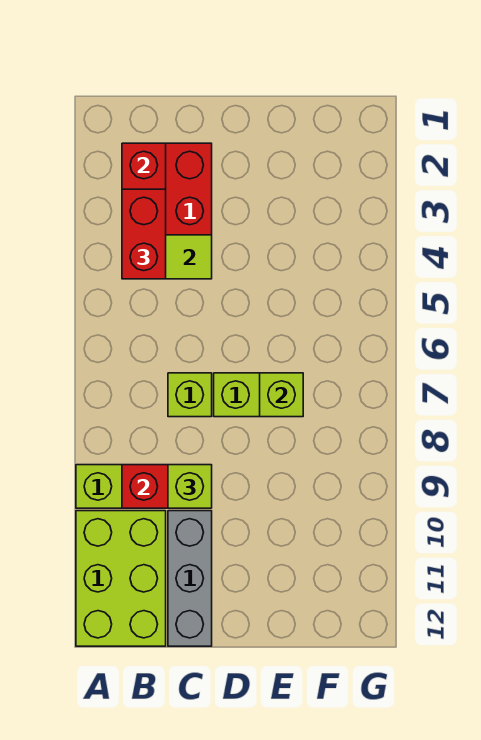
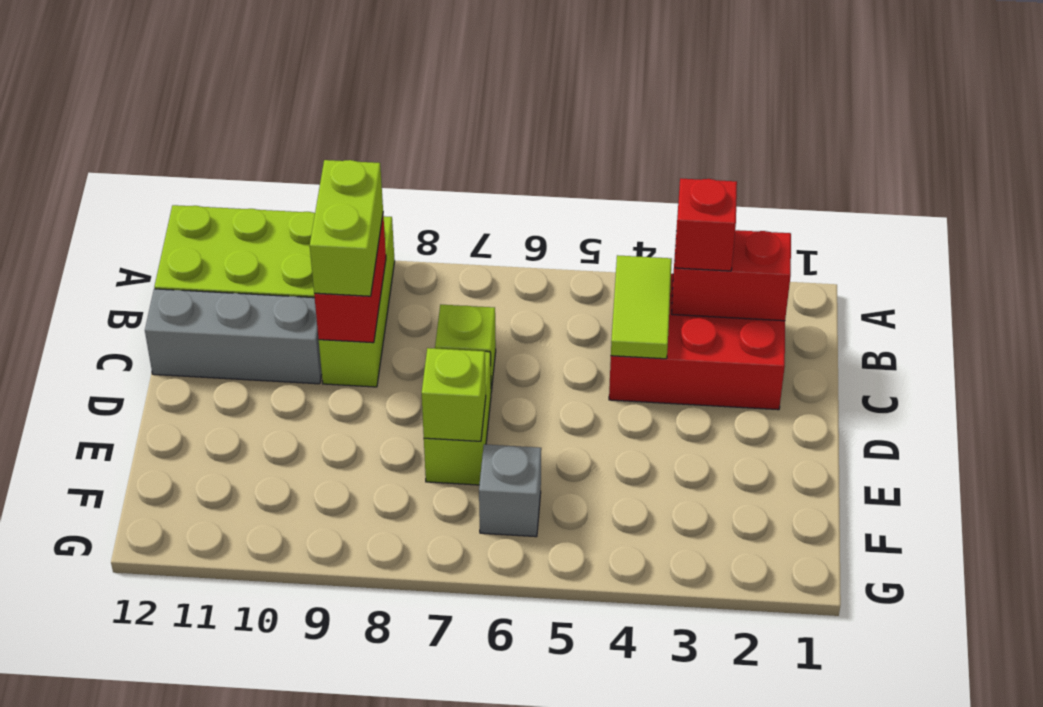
red brick B3:B4 level 3 -> red brick B3 level 3
lime brick C9 level 3 -> lime brick B9:C9 level 3
none -> grey brick F6 level 1

